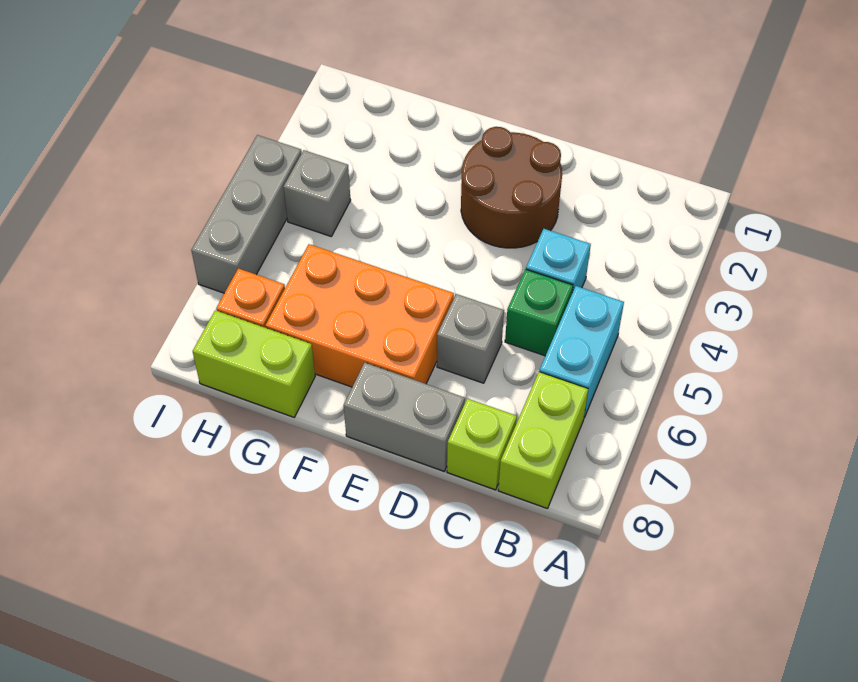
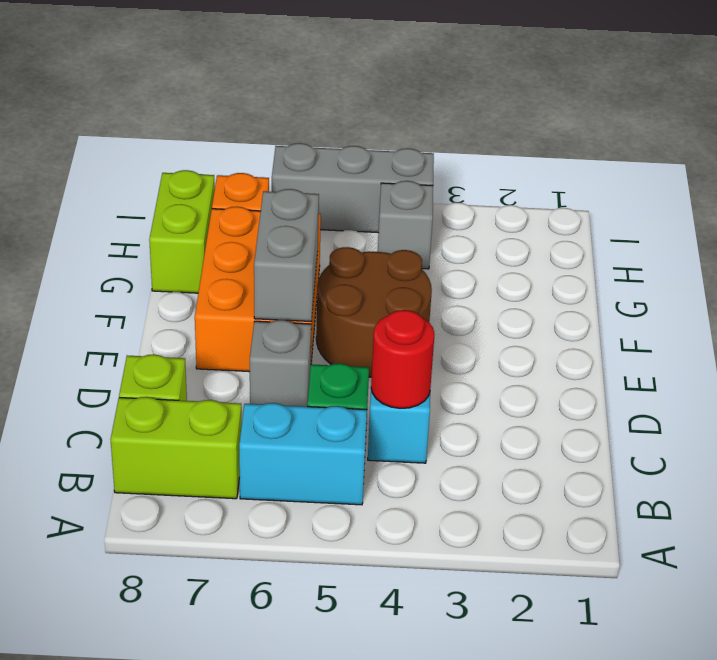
none -> red round brick C4 level 2
brown round brick D2:E3 level 1 -> brown round brick E4:F5 level 1
grey brick D8:E8 level 1 -> grey brick E6:F6 level 2

